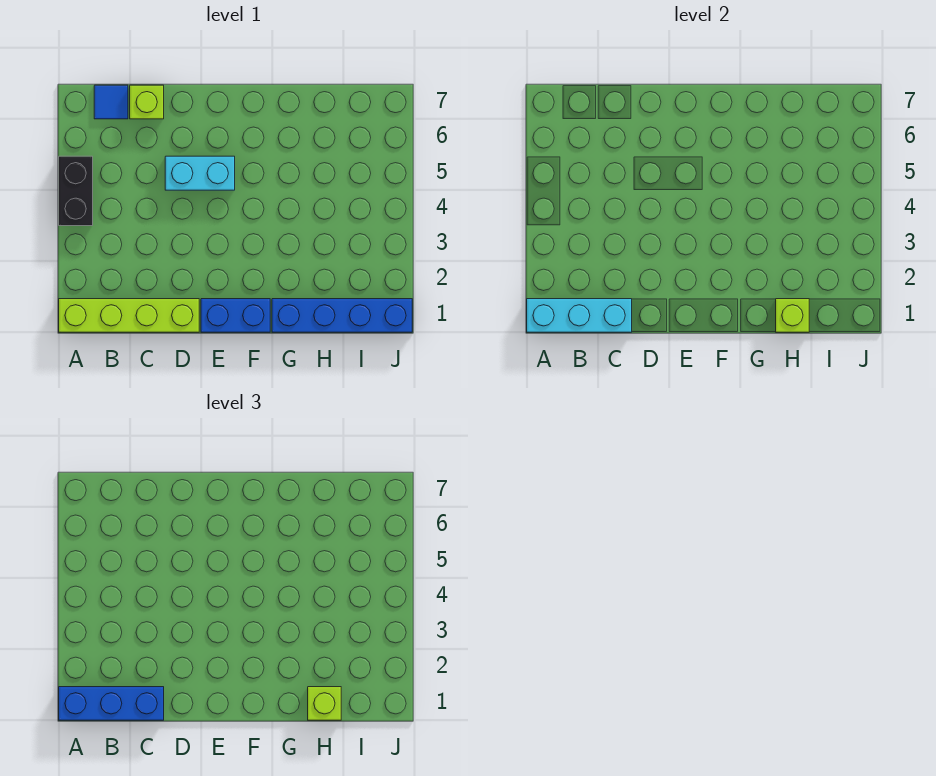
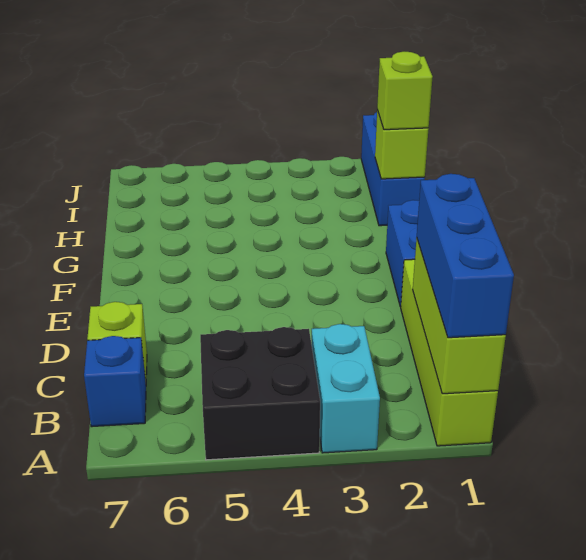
cyan brick A1:C1 level 2 -> lime brick A1:C1 level 2
black brick A4:A5 level 1 -> black brick A4:B5 level 1
blue tile B7 level 1 -> blue brick B7 level 1
cyan brick D5:E5 level 1 -> cyan brick A3:B3 level 1
blue brick G1:J1 level 1 -> blue brick H1:J1 level 1

